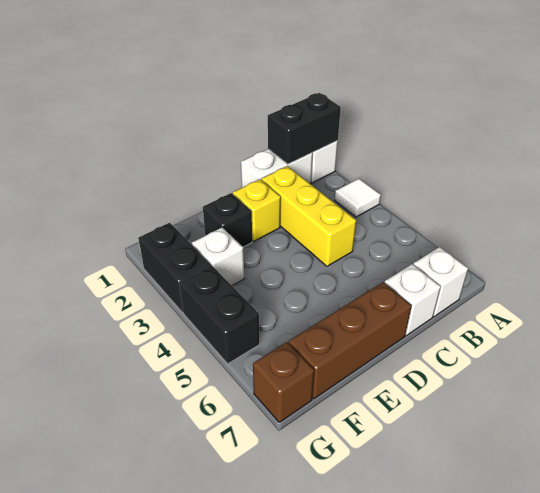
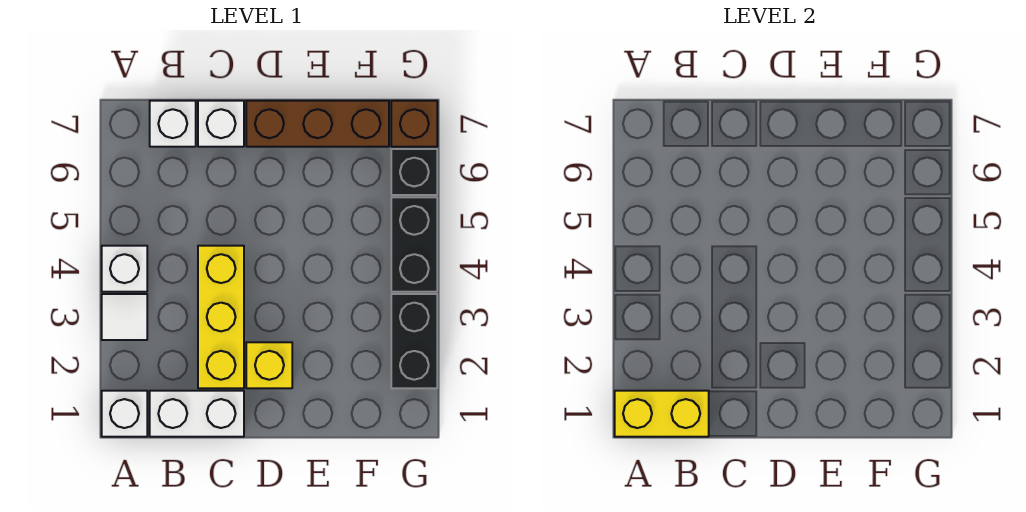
black brick A1:B1 level 2 -> yellow brick A1:B1 level 2
black brick E2 level 1 -> black brick G6 level 1
white brick F3 level 1 -> white brick A4 level 1

